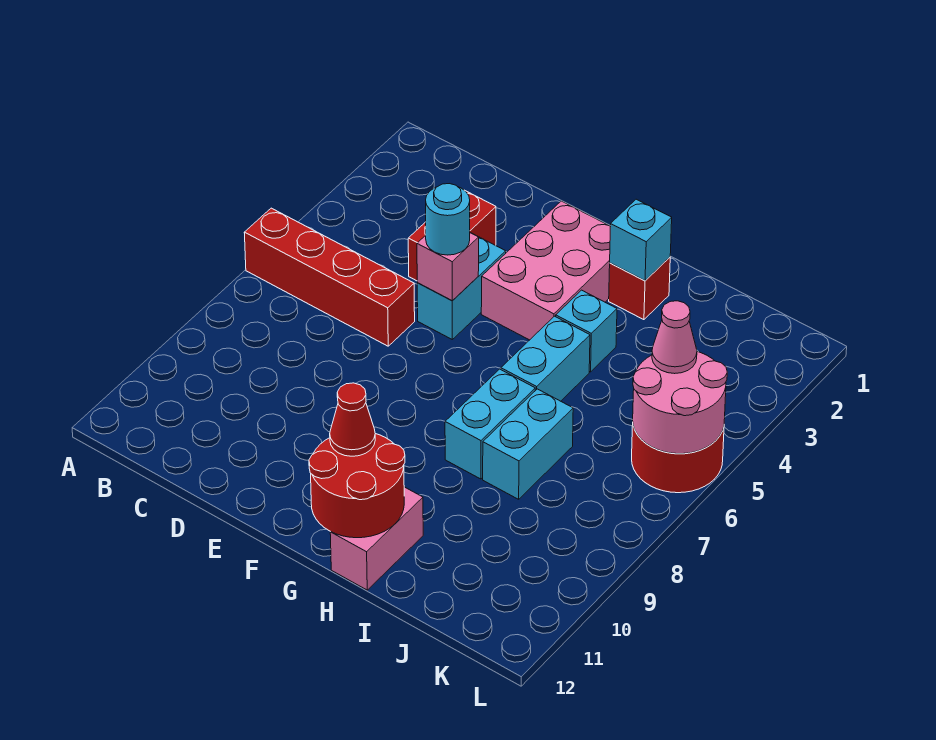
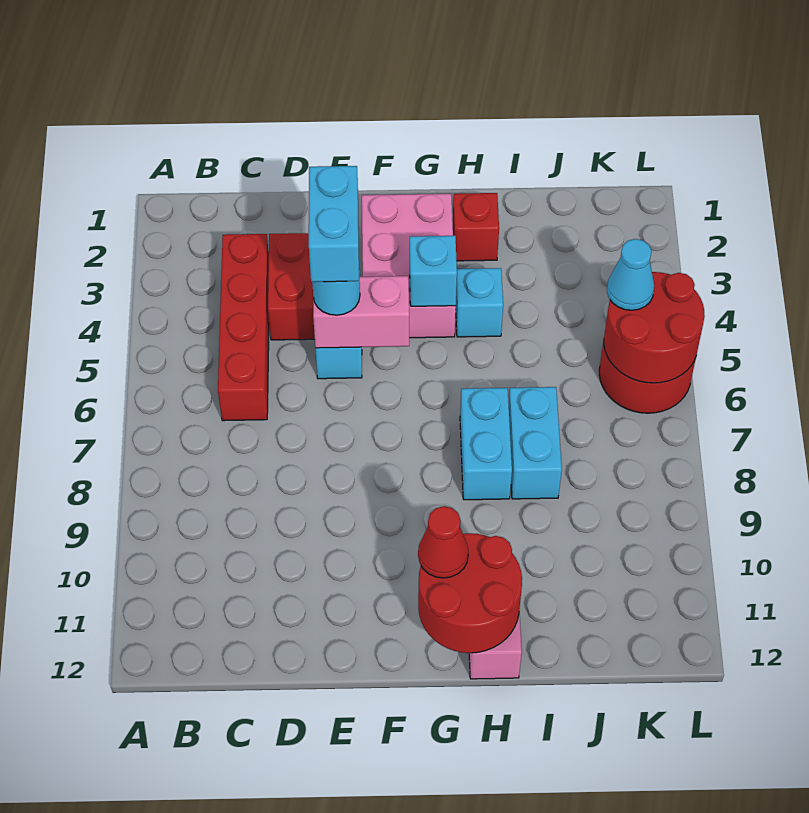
red brick A6:D6 level 1 -> red brick C3:C6 level 1
pink brick E5 level 2 -> pink brick E5:F5 level 2
cyan brick H2 level 2 -> cyan brick G4 level 2
cyan brick H5:H6 level 1 -> cyan brick E4:E5 level 4
pink round brick K5:L6 level 2 -> red round brick K5:L6 level 2
pink cone K5 level 3 -> cyan cone K5 level 3

